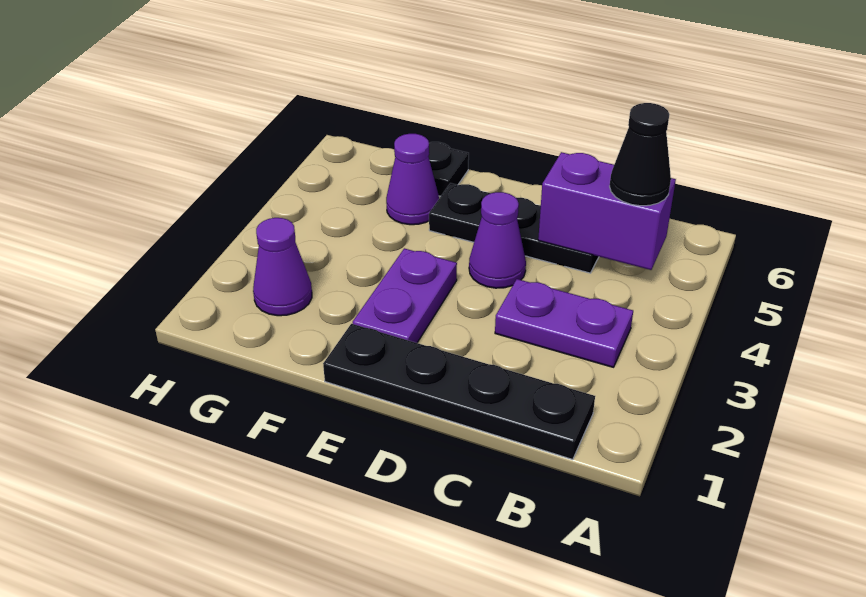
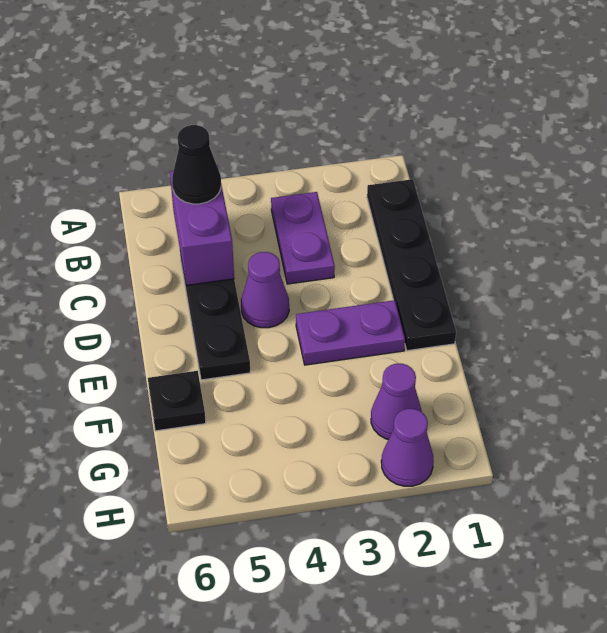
purple cone F5 level 1 -> purple cone H2 level 1

